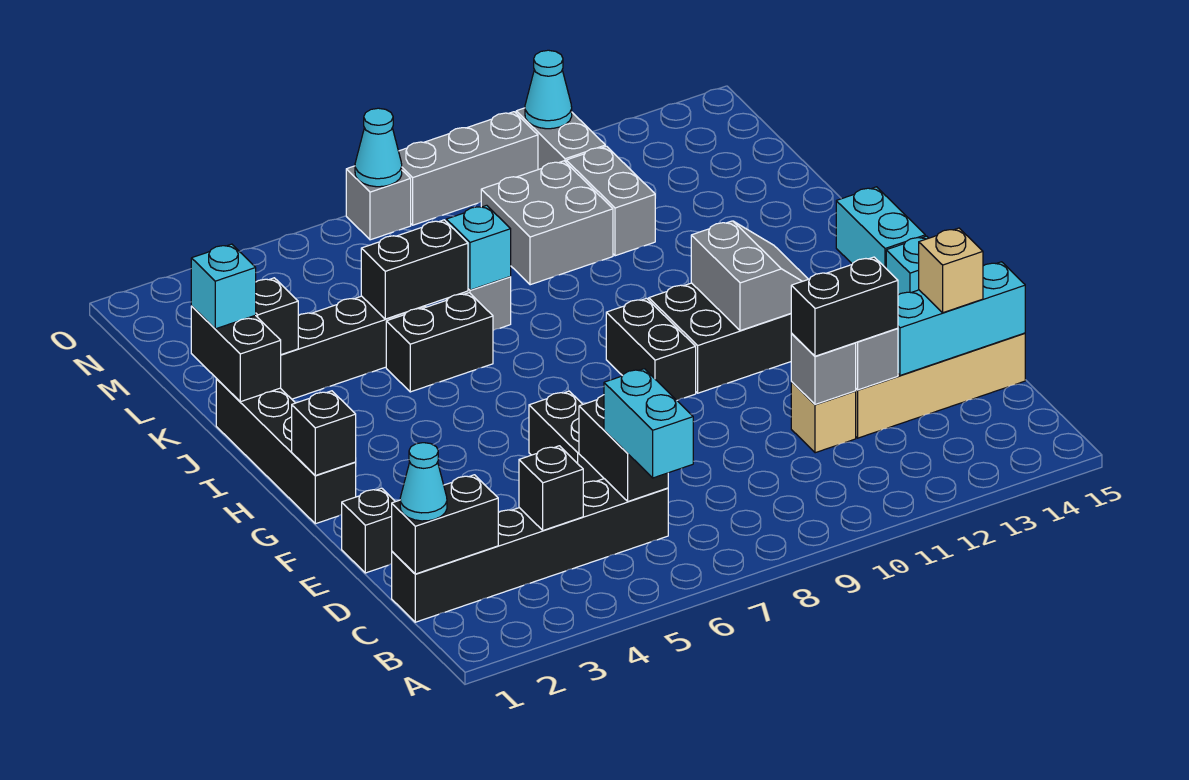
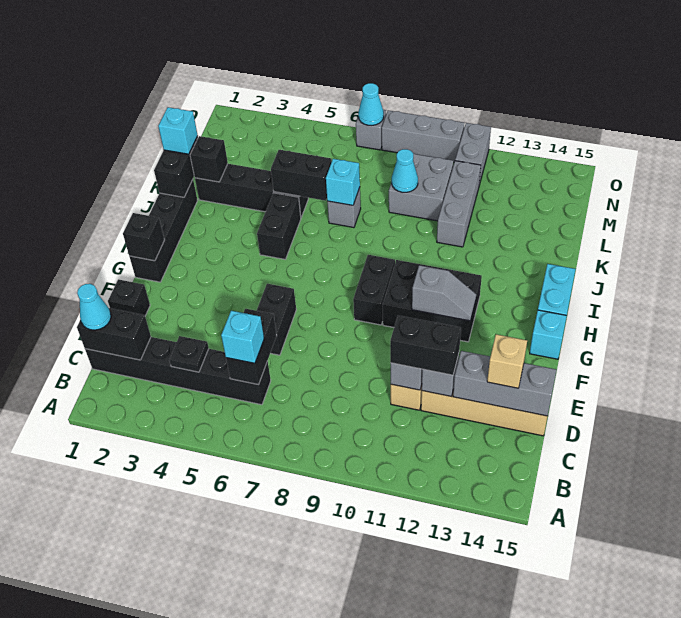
cyan brick B6:C6 level 3 -> cyan brick C6 level 3
black brick C4 level 2 -> black plate C4 level 2
cyan brick D13:D15 level 2 -> grey brick D13:D15 level 2
grey slope G11:H12 level 2 top 11 -> grey slope G11:G12 level 2 top 11
black brick J5:J6 level 1 -> black brick I5:J5 level 1
grey brick L11:M11 level 1 -> grey brick K11:M11 level 1
cyan cone O11 level 2 -> cyan cone L9 level 2

